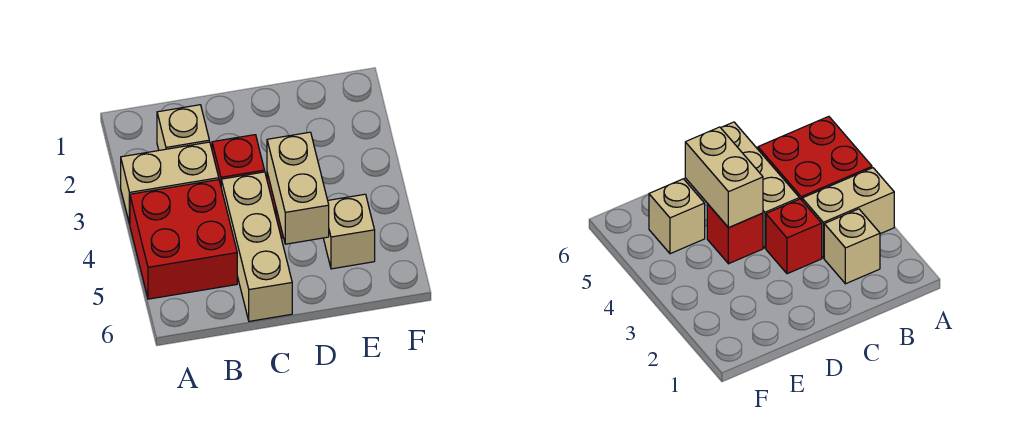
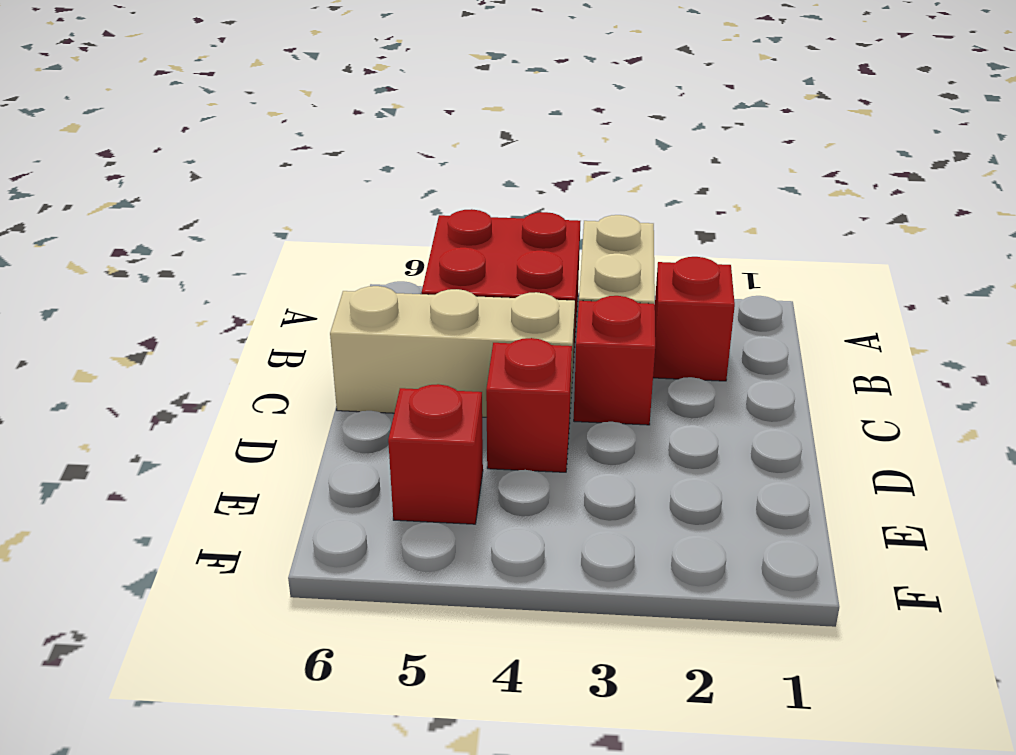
tan brick B2 level 1 -> red brick B2 level 1
tan brick D4:D5 level 2 -> none
tan brick E5 level 1 -> red brick E5 level 1

